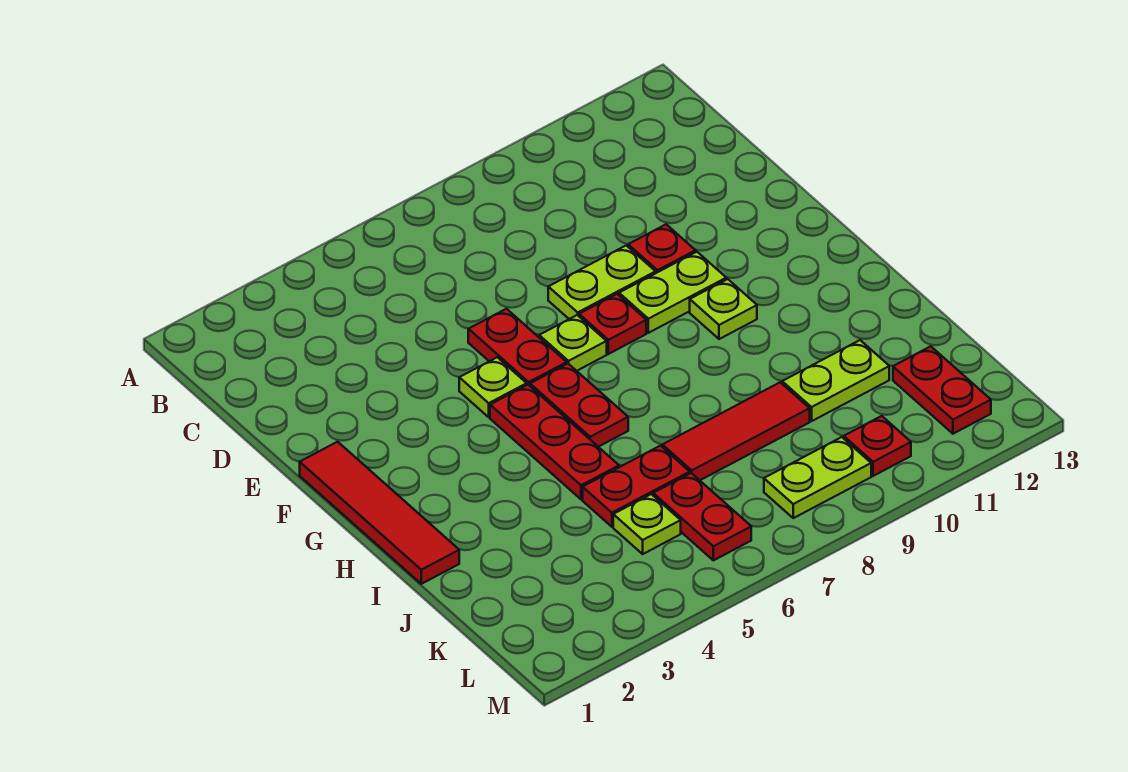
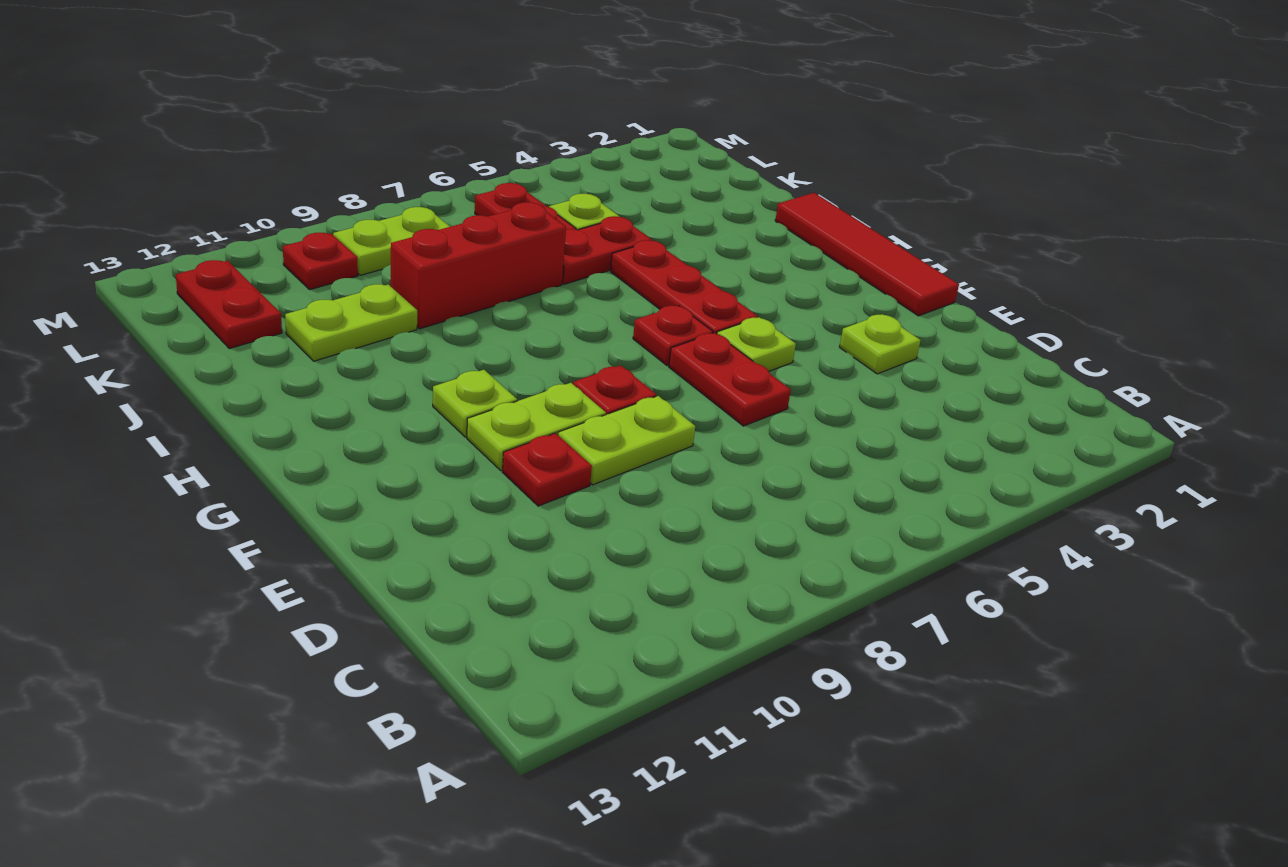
lime plate F7 level 1 -> lime plate E3 level 1
red plate G6:H6 level 1 -> red plate G6 level 1
red tile J7:J9 level 1 -> red brick J7:J9 level 1

